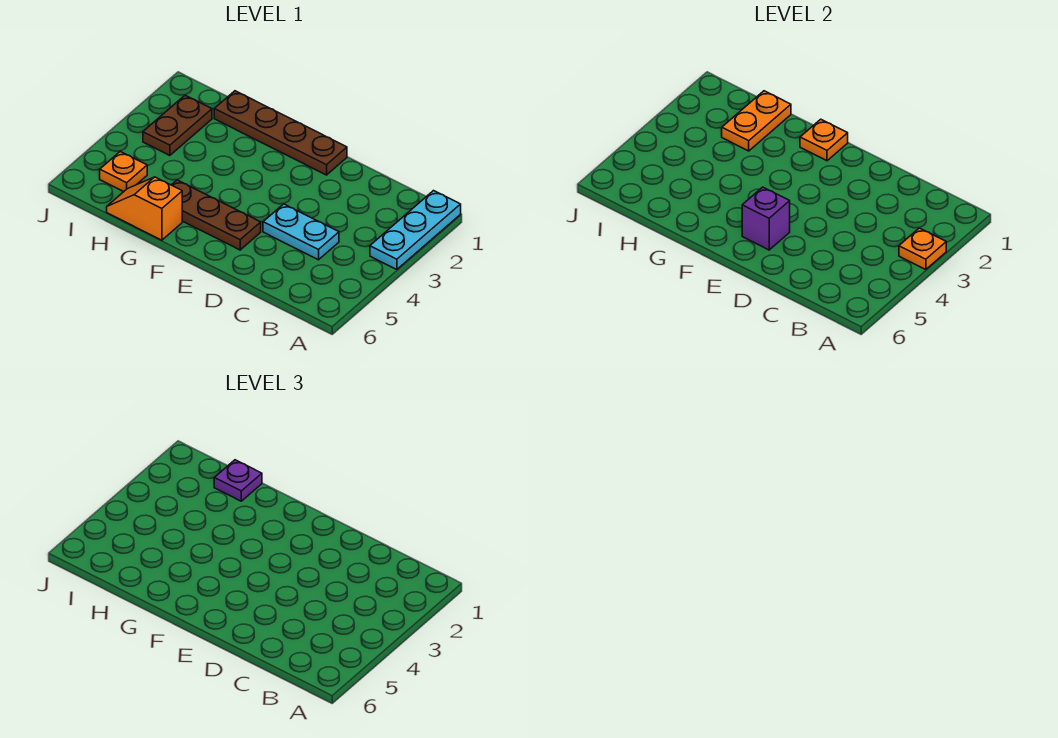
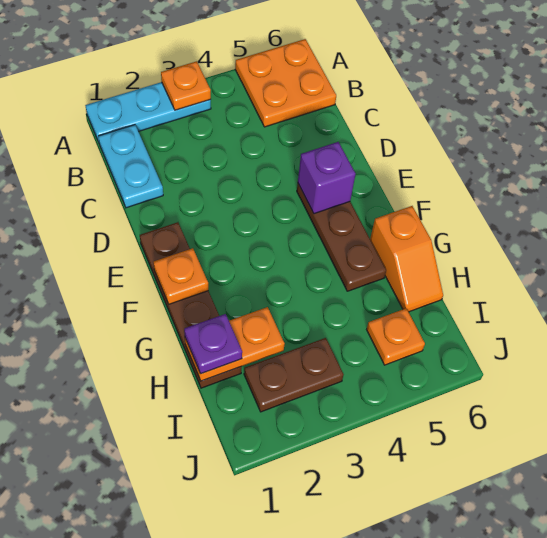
none -> orange plate A5:B6 level 1
cyan plate C4:D4 level 1 -> cyan plate B1:C1 level 1

